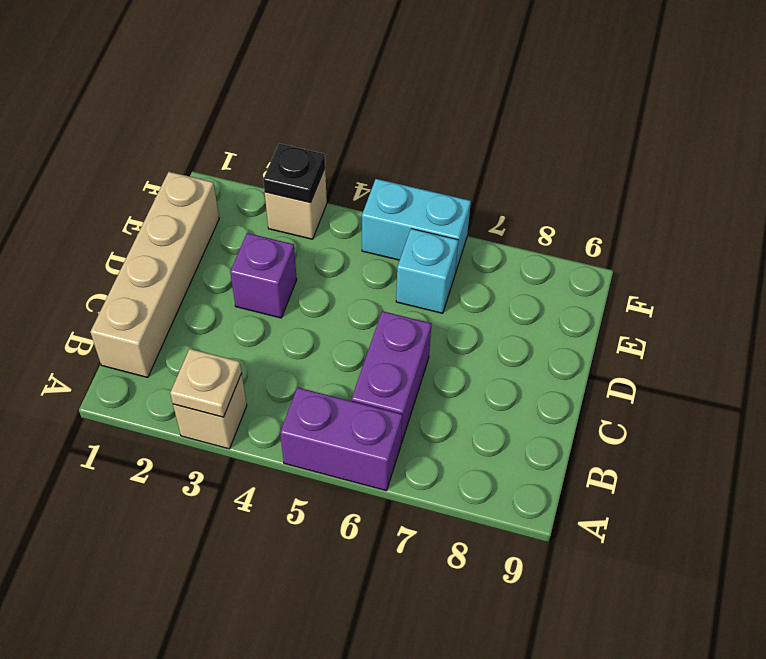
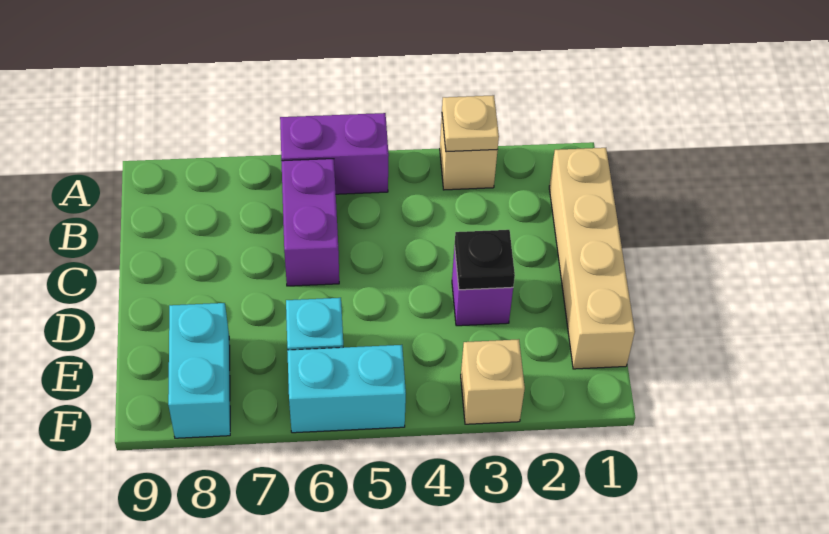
none -> cyan brick E8:F8 level 1
black plate F3 level 2 -> black plate D3 level 2

